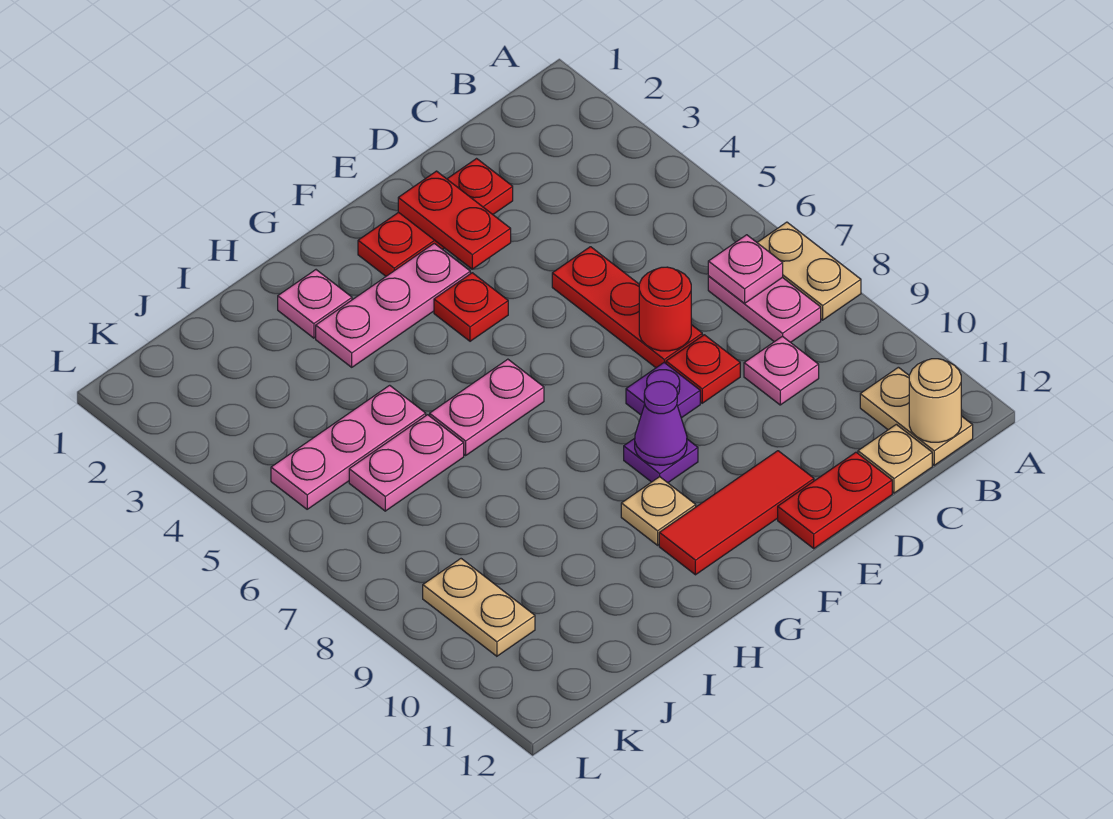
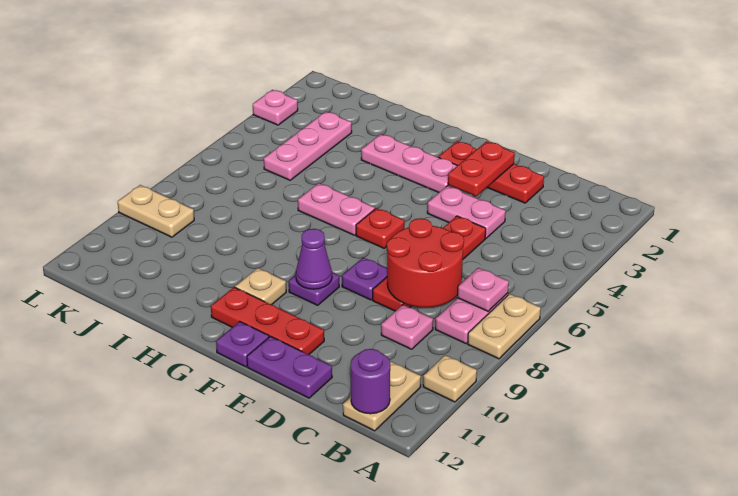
tan round brick B12 level 2 -> purple round brick B12 level 2
tan plate C12 level 1 -> tan plate A10 level 1
red round brick D7 level 2 -> red round brick C7:D8 level 2
red plate D12:E12 level 1 -> purple plate D12:E12 level 1
red tile E11:G11 level 1 -> red plate E11:G11 level 1
red plate F4 level 1 -> red plate F6 level 1
none -> purple plate F12 level 1
pink plate H2 level 1 -> pink plate L3 level 1
pink plate I5:K5 level 1 -> pink plate J3:J5 level 1
pink plate I6:J6 level 1 -> pink plate D4:E4 level 1
tan plate K9:K10 level 1 -> tan plate K9:L9 level 1

